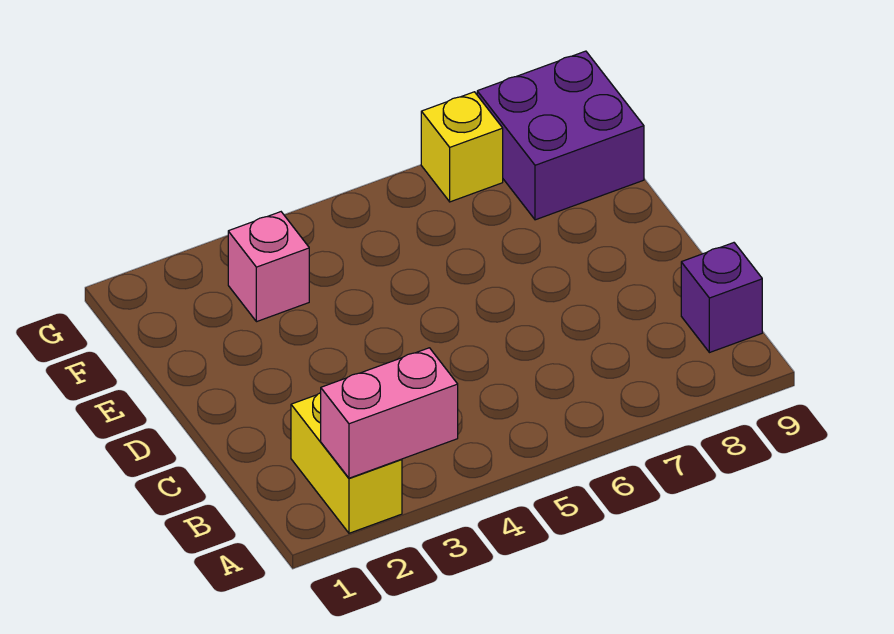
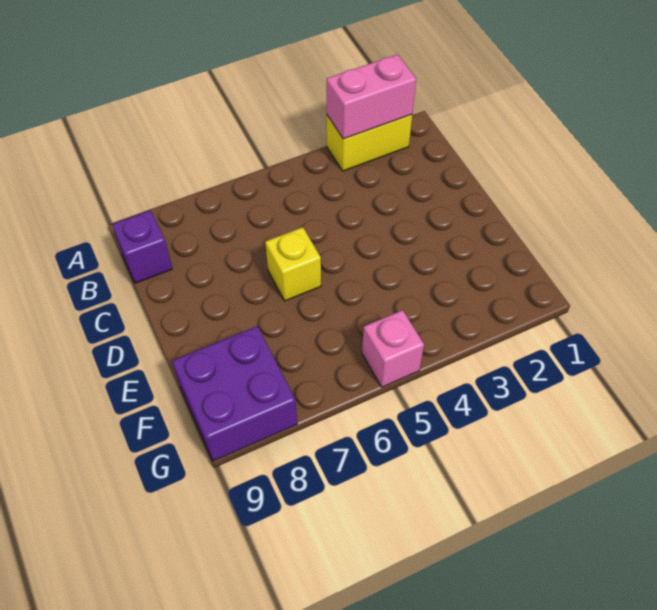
yellow brick A2:B2 level 1 -> yellow brick A2:A3 level 1
pink brick F3 level 1 -> pink brick G5 level 1
yellow brick G7 level 1 -> yellow brick D6 level 1

